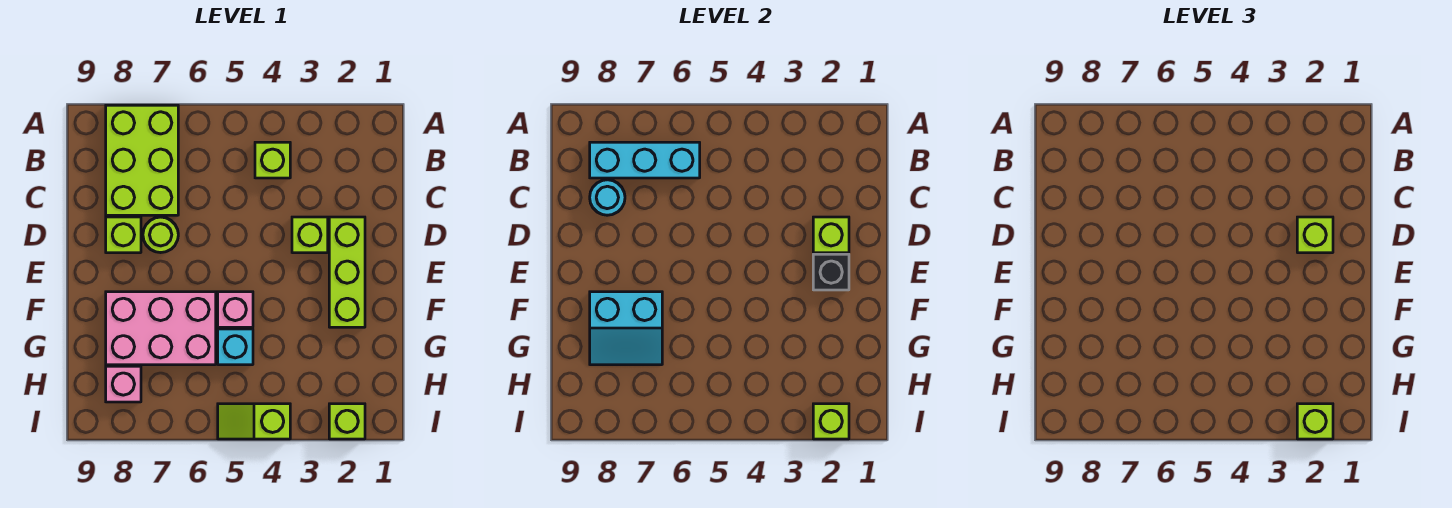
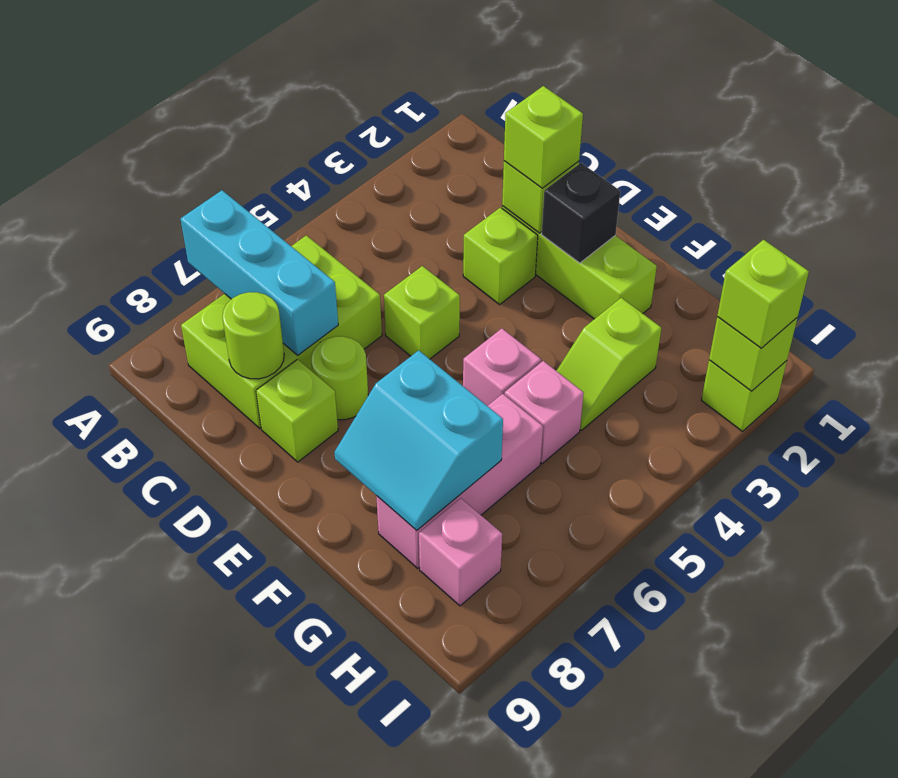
lime brick A7:C8 level 1 -> lime brick B6:C8 level 1
lime brick B4 level 1 -> lime brick D5 level 1
cyan brick B6:B8 level 2 -> cyan brick A7:C7 level 2
cyan round brick C8 level 2 -> lime round brick C8 level 2
pink brick F6:G8 level 1 -> pink brick G6:G8 level 1
cyan slope F7:G8 level 2 top F -> cyan slope F7:G8 level 2 top 7
cyan brick G5 level 1 -> pink brick G5 level 1
lime slope I4:I5 level 1 top 4 -> lime slope G3:G4 level 1 top 3

